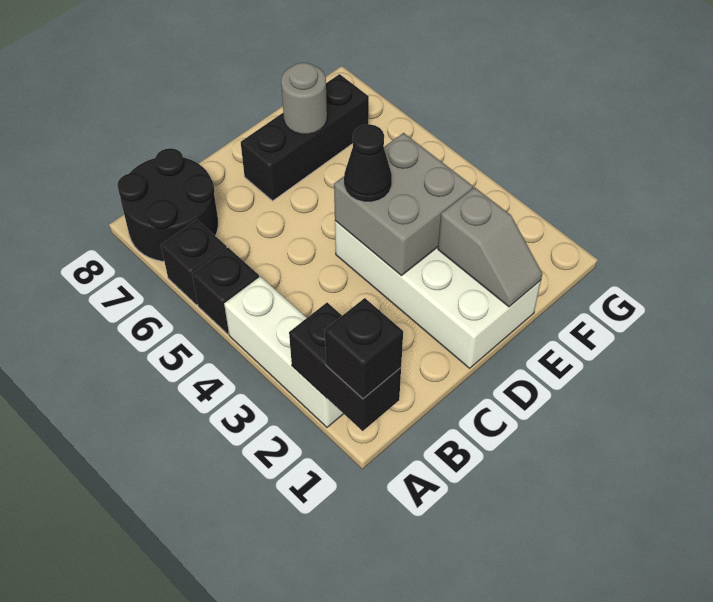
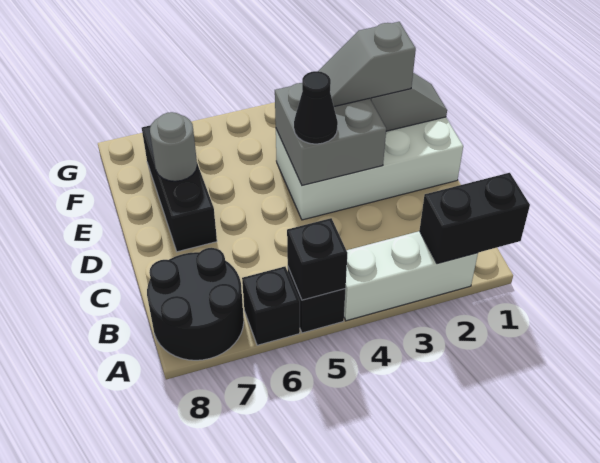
black brick A1 level 3 -> black brick A5 level 2
none -> grey slope E2:E3 level 3 top 2

